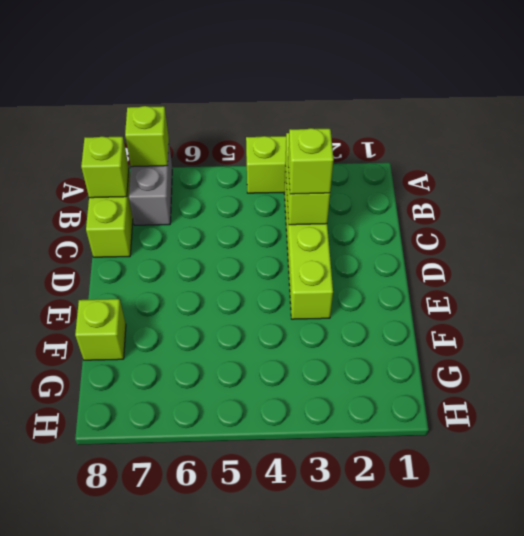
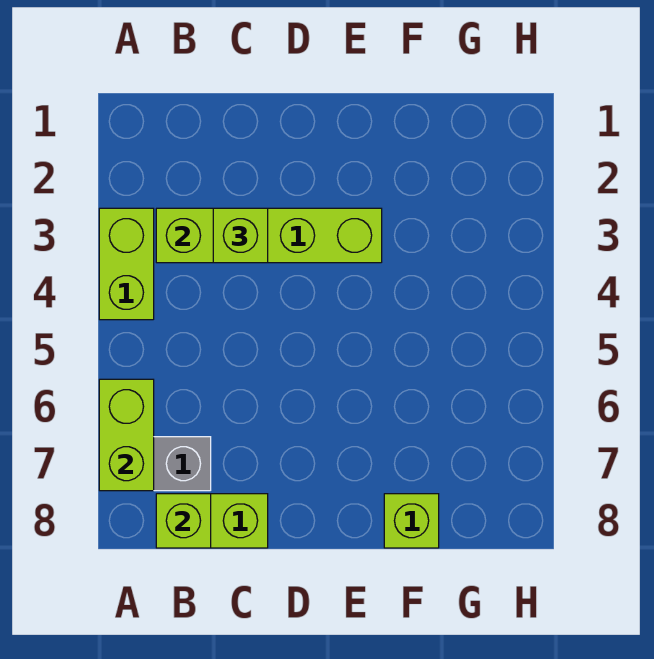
lime brick A7 level 2 -> lime brick A6:A7 level 2

